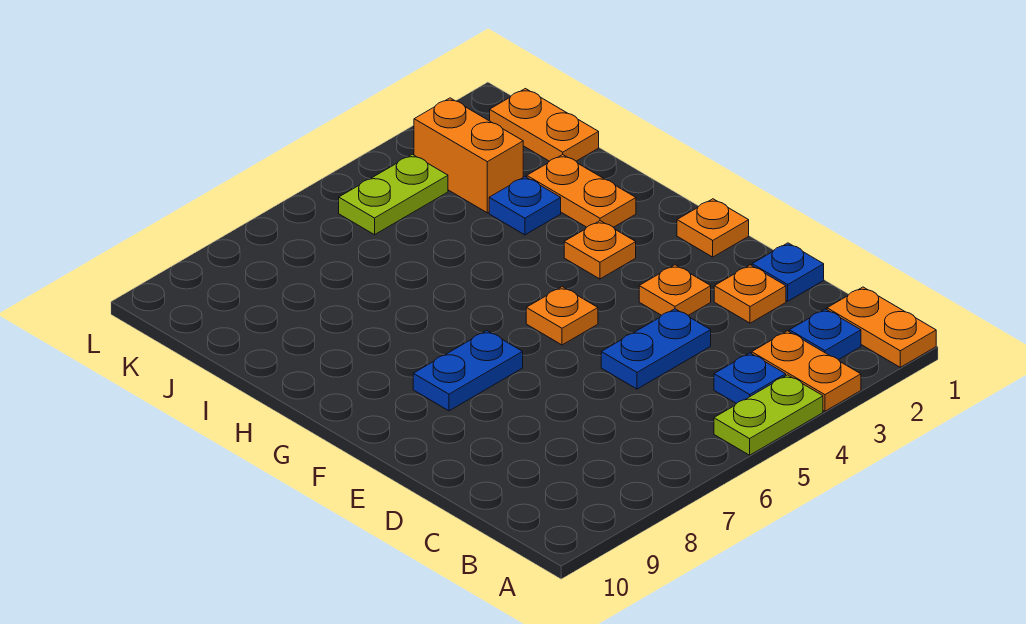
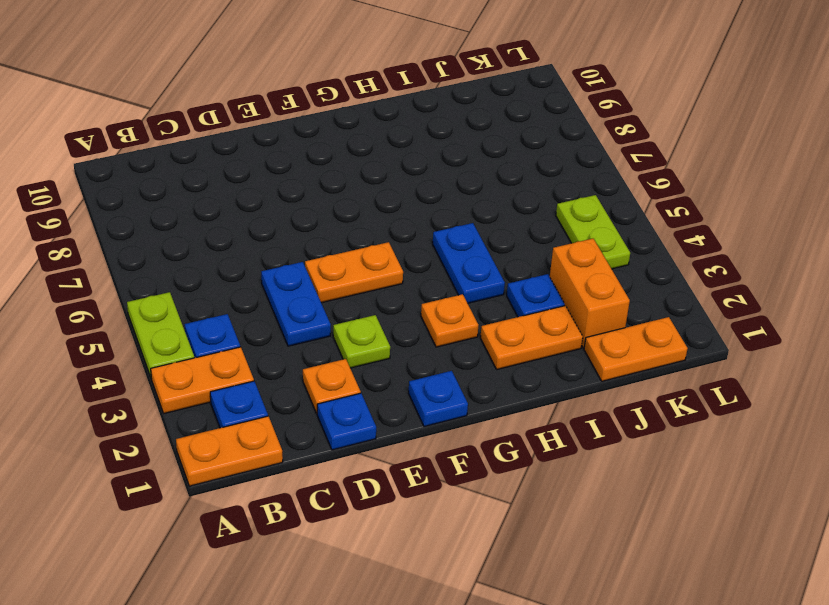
orange plate E3 level 1 -> lime plate E3 level 1
orange plate F1 level 1 -> blue plate F1 level 1
orange plate F5 level 1 -> orange plate E5:F5 level 1
blue plate F7:F8 level 1 -> blue plate H4:H5 level 1
orange brick J3:K3 level 1 -> orange brick J2:J3 level 1

